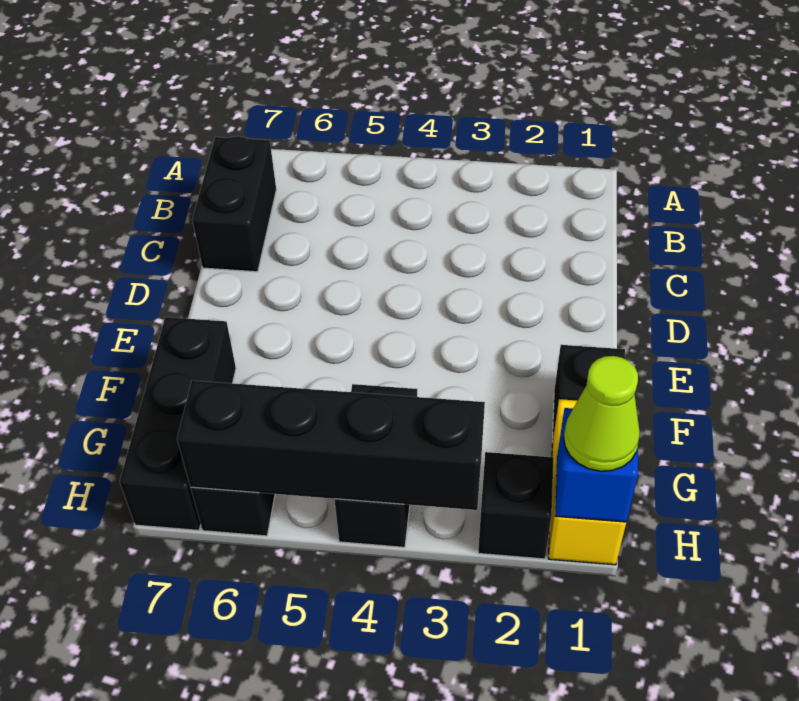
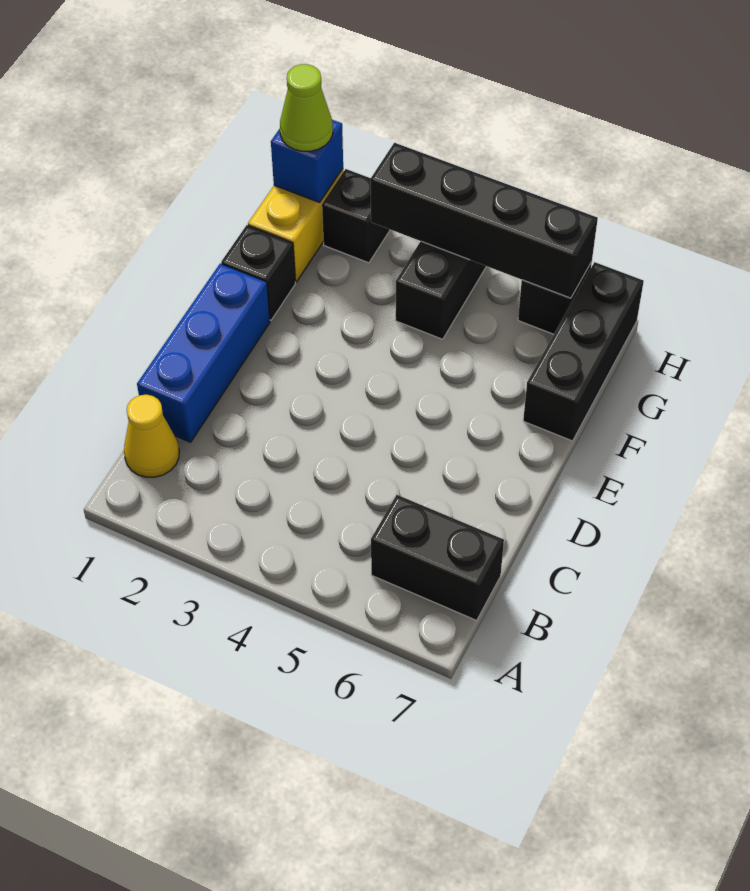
none -> yellow cone B1 level 1
black brick B7:C7 level 1 -> black brick B6:B7 level 1
none -> blue brick C1:E1 level 1

